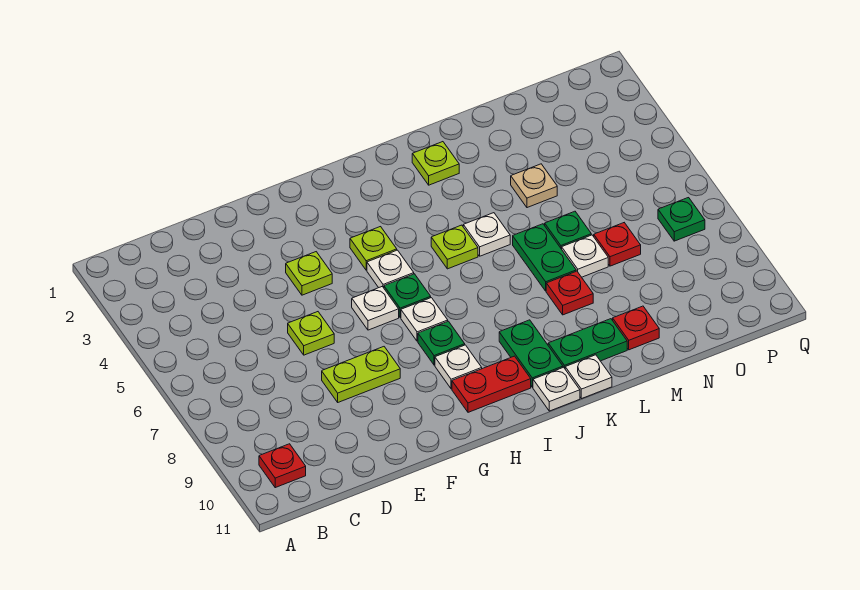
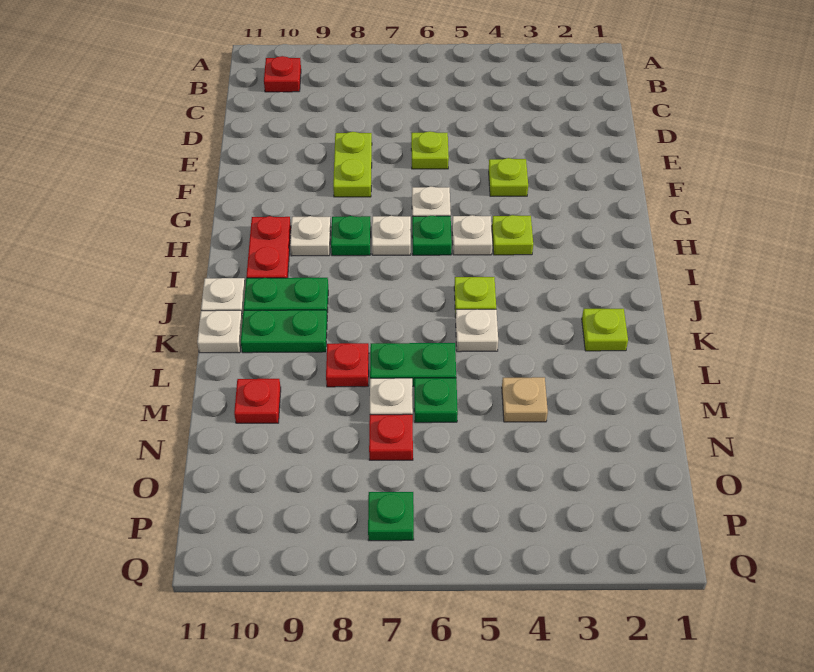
green plate K10:L10 level 1 -> green plate K9:K10 level 1

